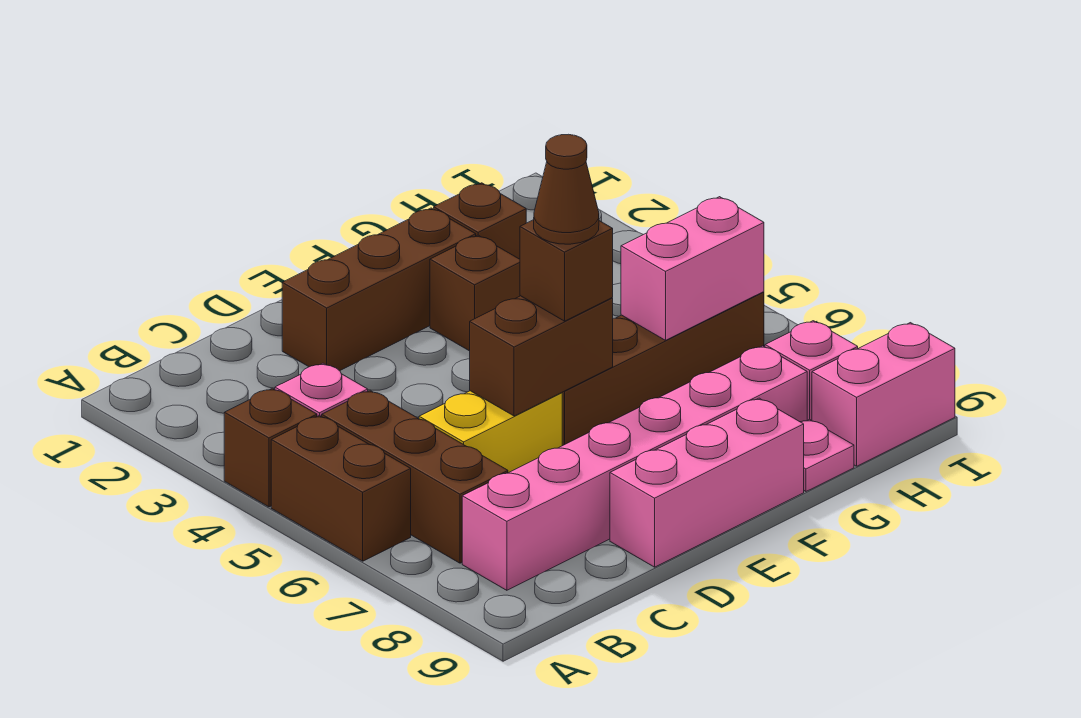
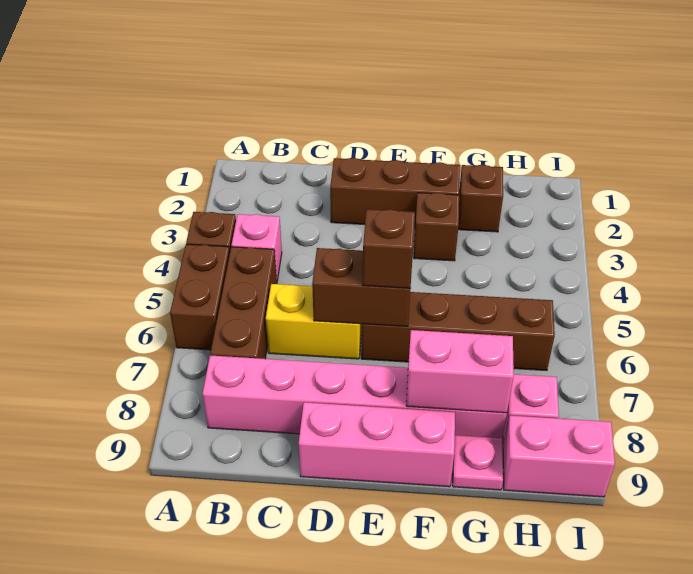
brown cone E6 level 4 -> none
pink brick G6:H6 level 2 -> pink brick F8:G8 level 2

